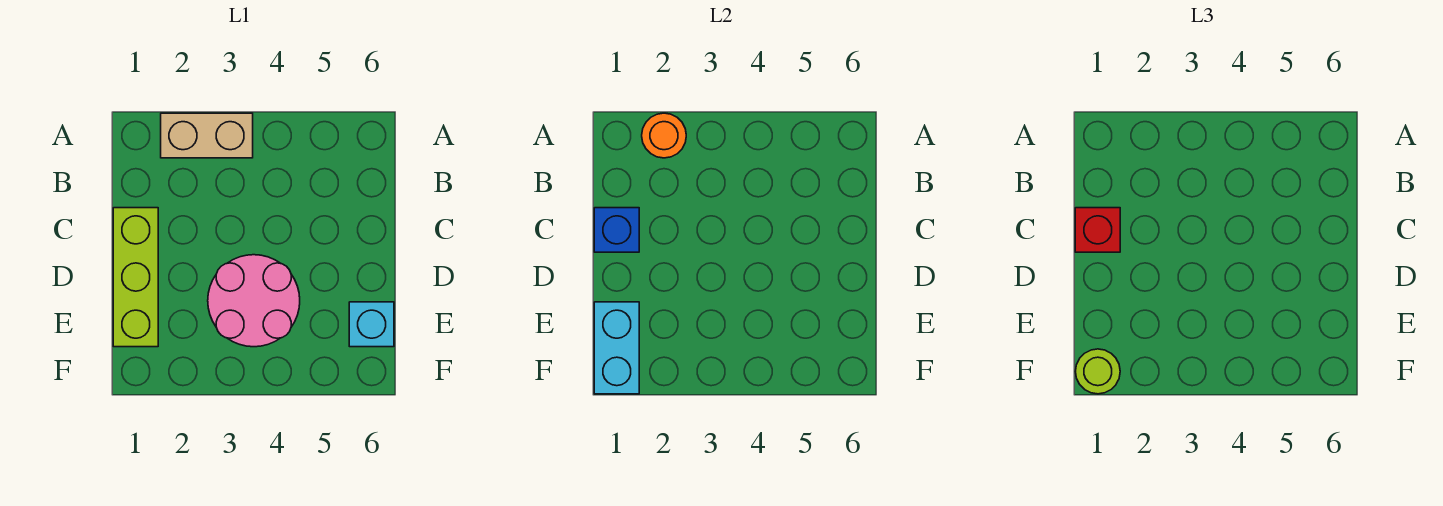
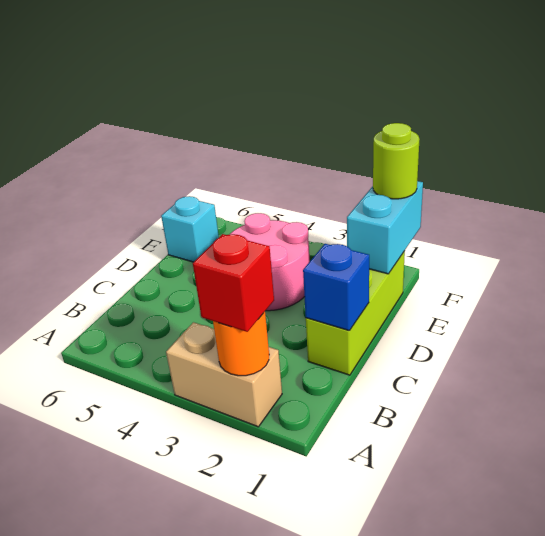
red brick C1 level 3 -> red brick A2 level 3

